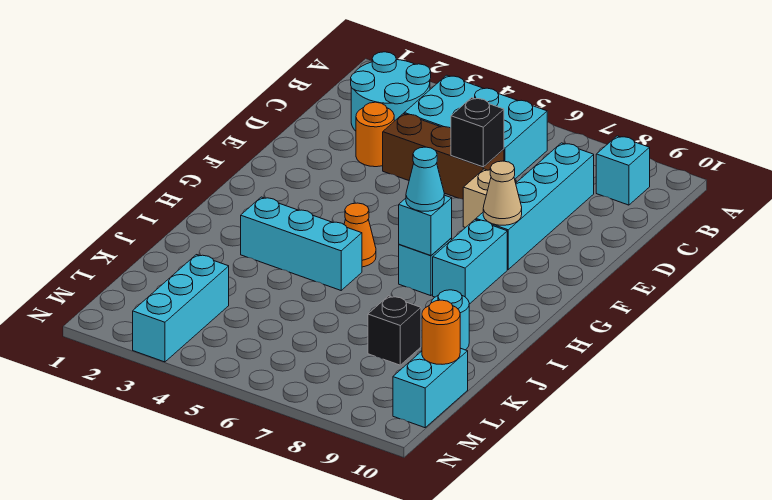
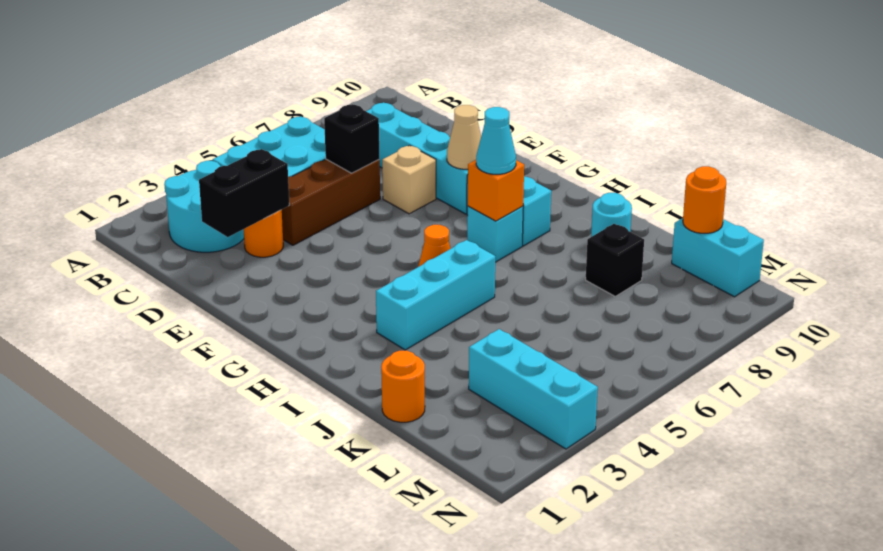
cyan brick B9 level 1 -> none
none -> black brick D2:D3 level 2
cyan brick H7 level 2 -> orange brick H7 level 2
none -> orange round brick K1 level 1

